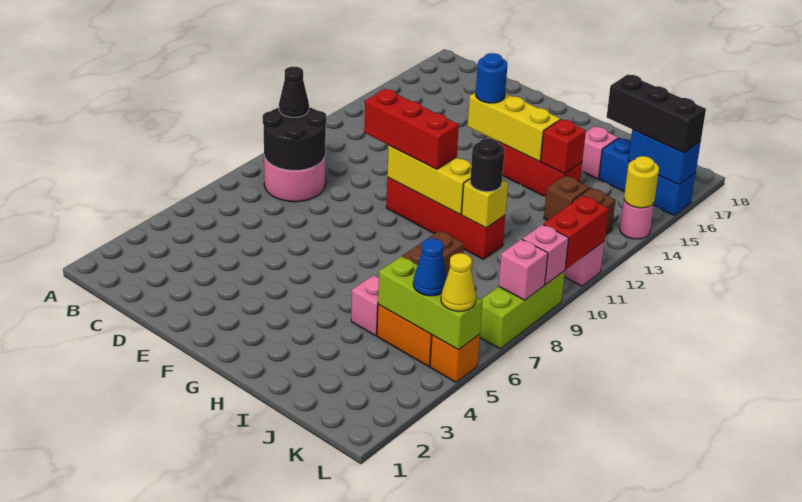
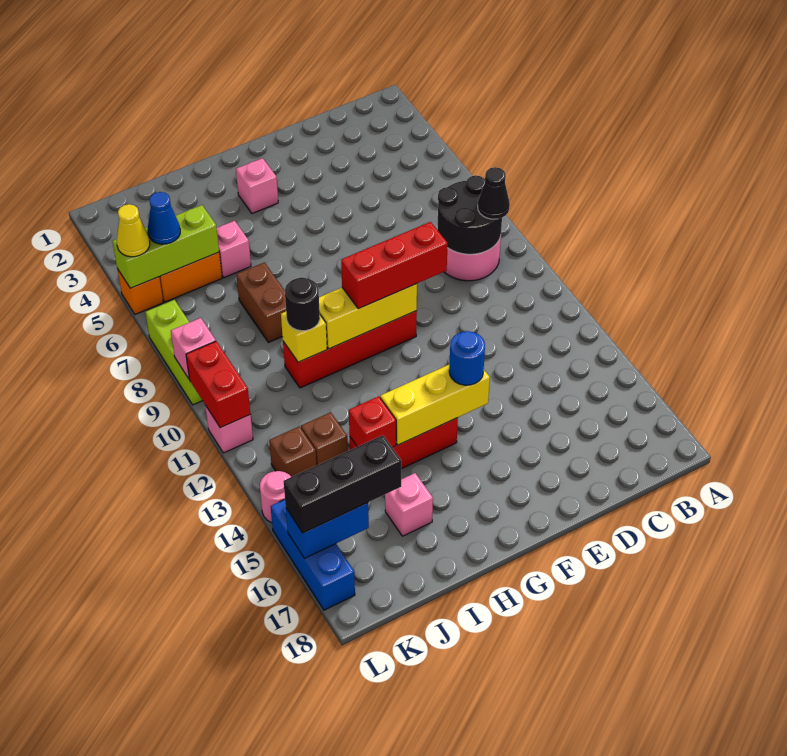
blue brick J16:L16 level 1 -> blue brick L15:L17 level 1
pink brick L8 level 2 -> pink brick G3 level 1
yellow round brick L14 level 2 -> none

